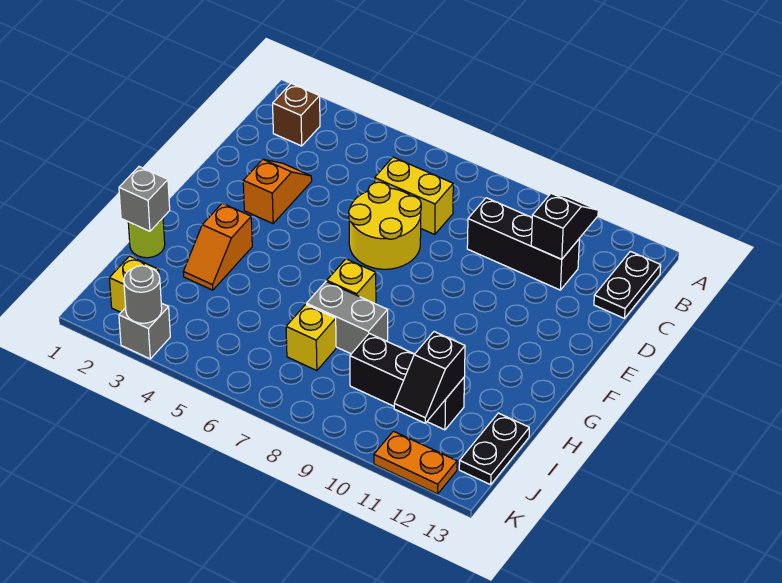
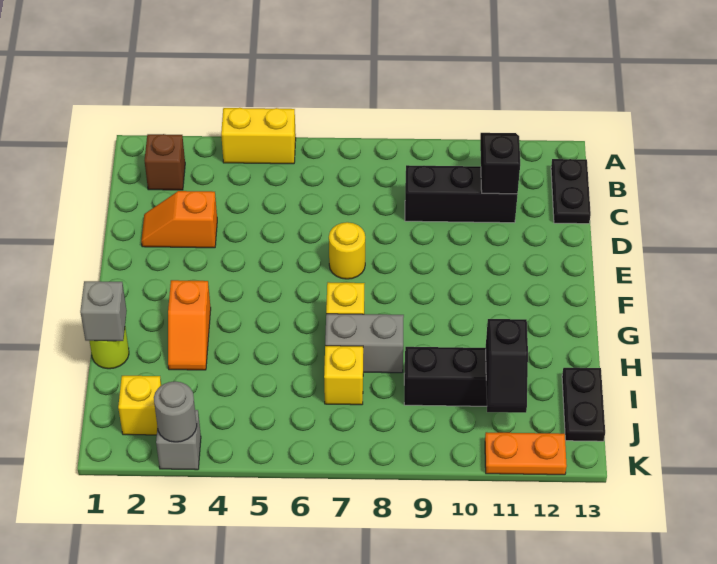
yellow brick C6:C7 level 1 -> yellow brick A4:A5 level 1
orange slope D3:E3 level 1 top E -> orange slope D2:D3 level 1 top 3
yellow round brick D6:E7 level 1 -> yellow round brick E7 level 1

